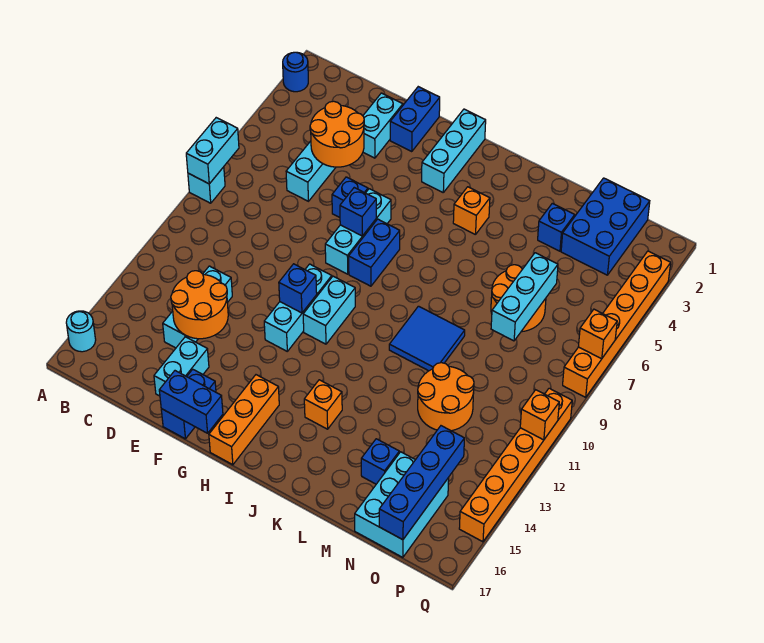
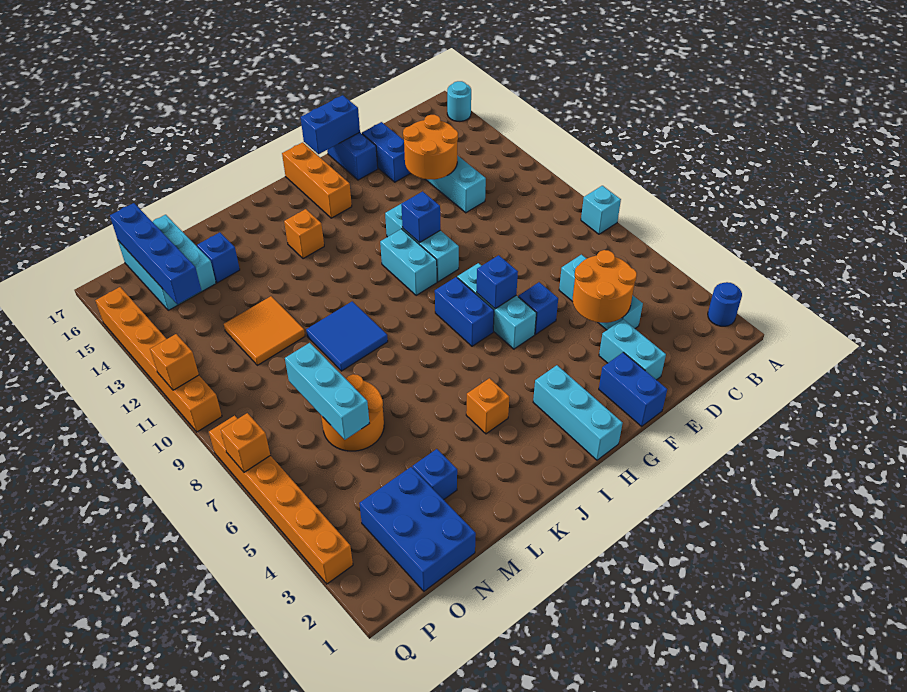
cyan brick A7:A8 level 2 -> none
cyan brick E15:E16 level 1 -> blue brick E15:E16 level 1
orange round brick M11:N12 level 1 -> orange tile M11:N12 level 1

